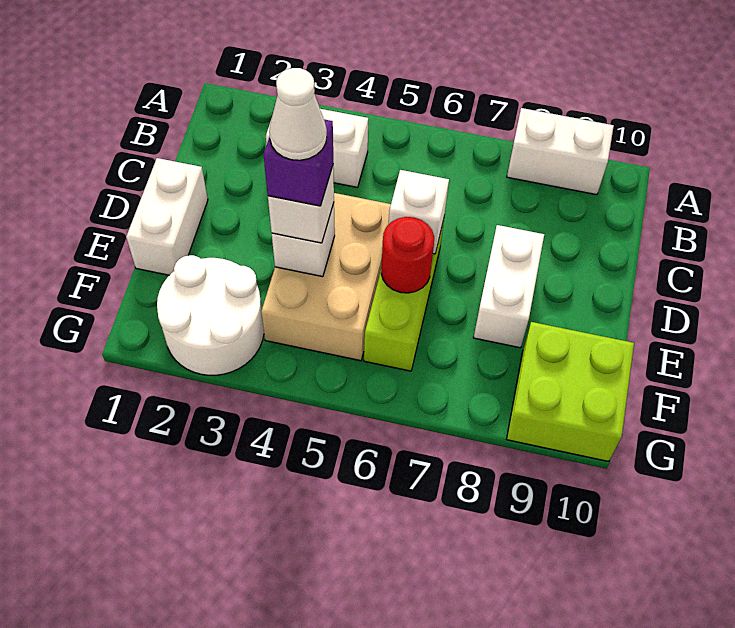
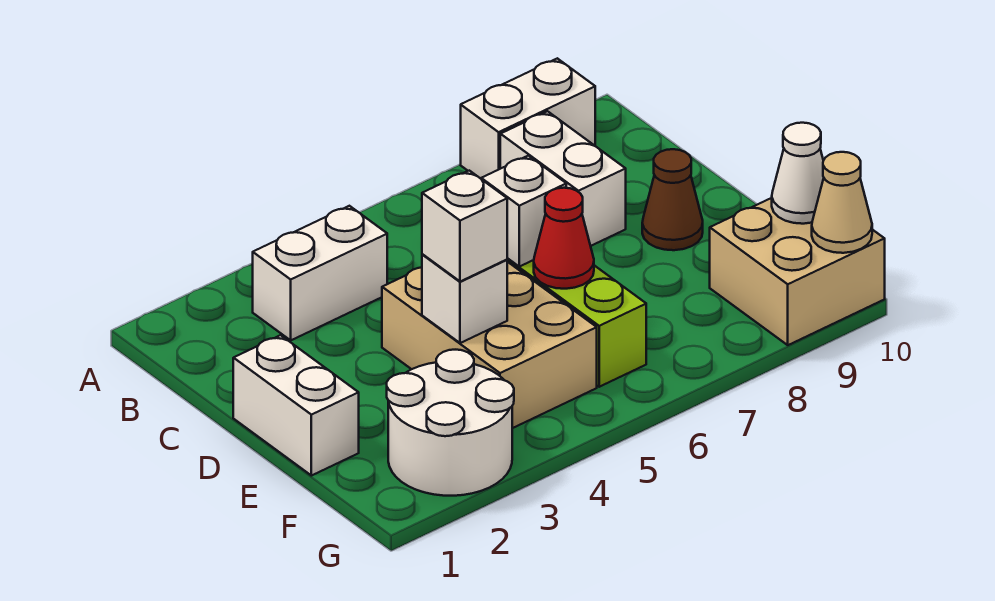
white brick D8:E8 level 1 -> white brick B8:C8 level 1
none -> brown cone D9 level 1
purple brick E4 level 4 -> none
white cone E4 level 5 -> white cone F10 level 2
red round brick E6 level 2 -> red cone E6 level 2
lime brick F9:G10 level 1 -> tan brick F9:G10 level 1
none -> tan cone G10 level 2

